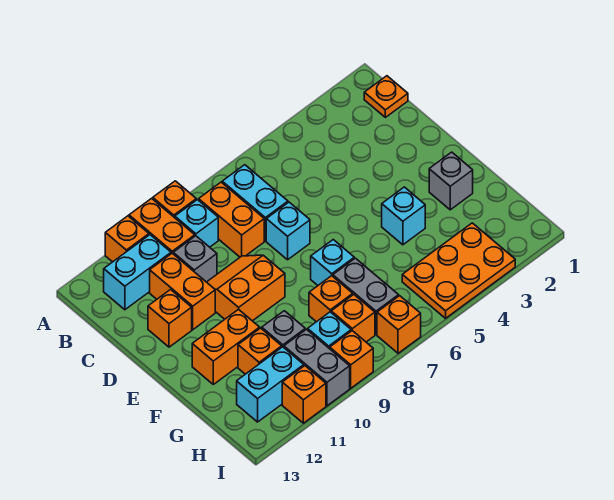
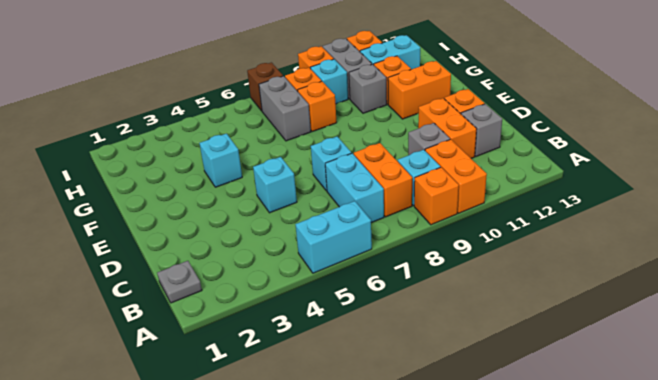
orange brick A11 level 1 -> none
orange plate B1 level 1 -> grey plate B1 level 1
cyan brick B11:B12 level 1 -> cyan brick A5:A6 level 1
orange slope D9:E10 level 1 top E -> none
grey brick F2 level 1 -> grey brick C12 level 1
cyan brick F7 level 1 -> cyan brick D5 level 1
orange plate H3:I5 level 1 -> none
orange brick I7 level 1 -> brown brick I7 level 1

